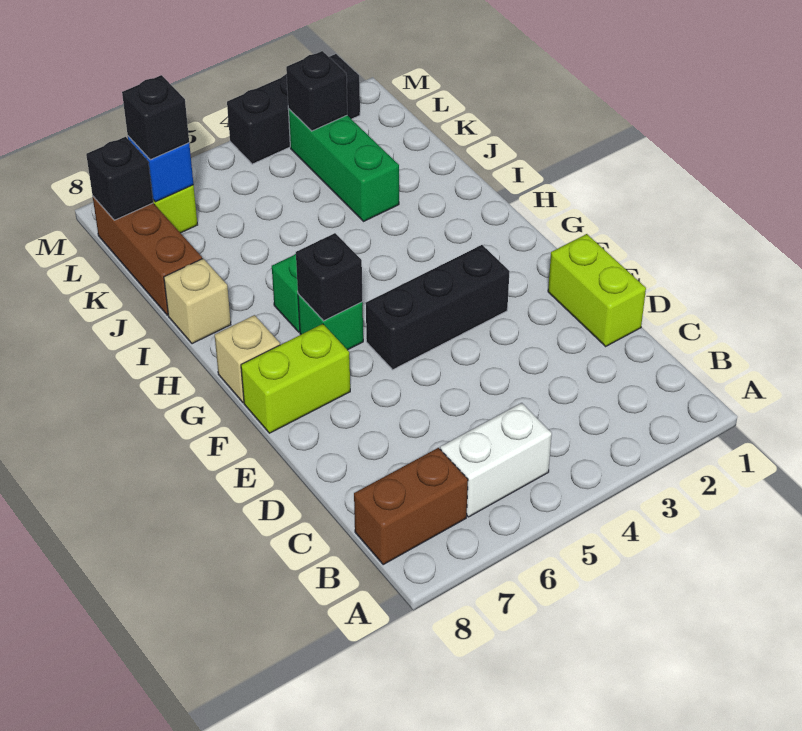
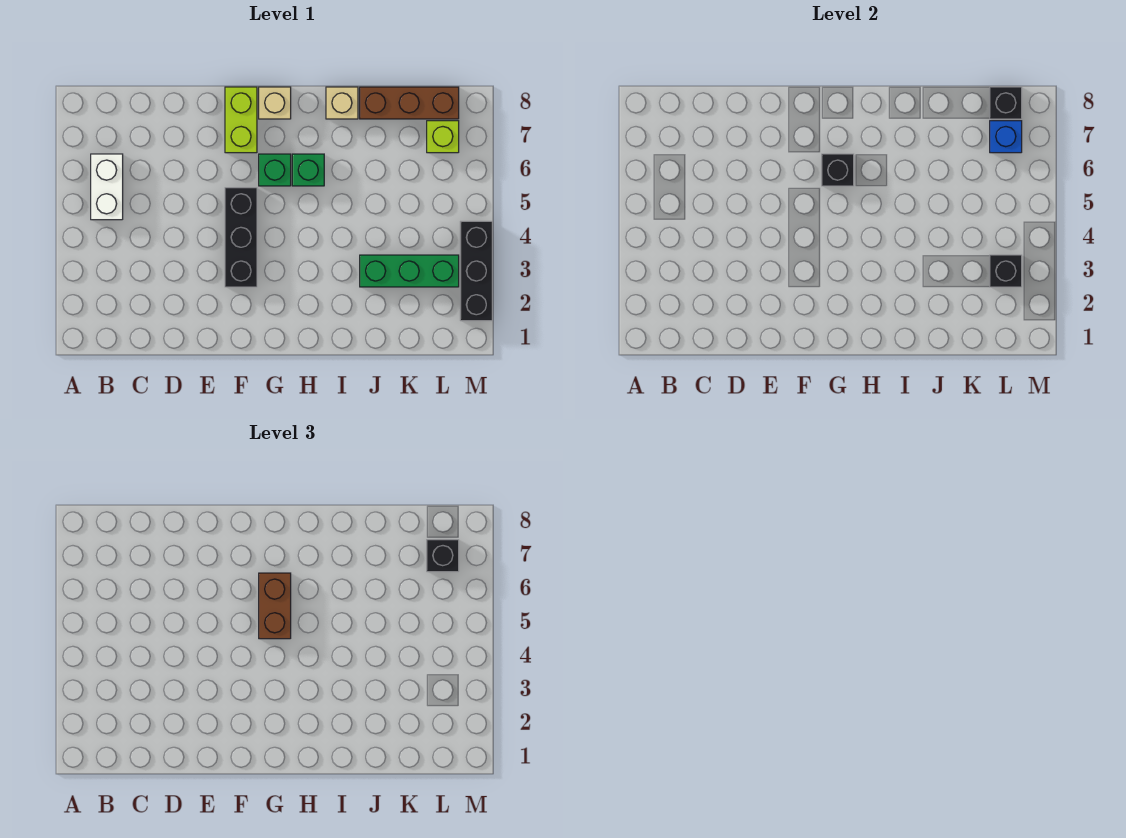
brown brick B7:B8 level 1 -> brown brick G5:G6 level 3
lime brick D1:E1 level 1 -> none

